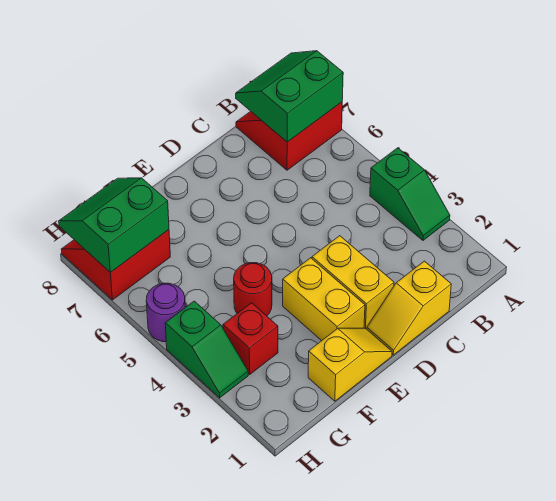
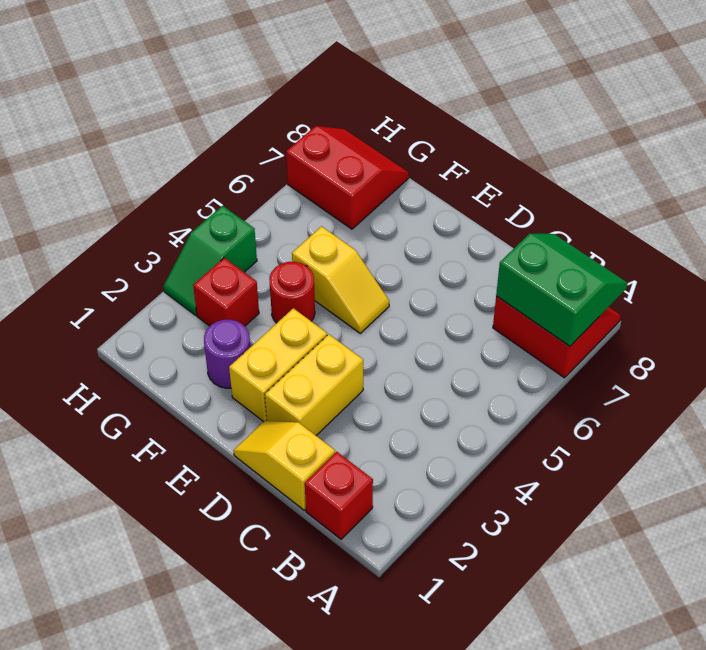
green slope A3:A4 level 1 top 4 -> none
none -> red brick B1 level 1
yellow slope E1:F1 level 1 top F -> yellow slope E5:F5 level 1 top F
green slope G7:H8 level 2 top 7 -> none
purple round brick H5 level 1 -> purple round brick F2 level 1

